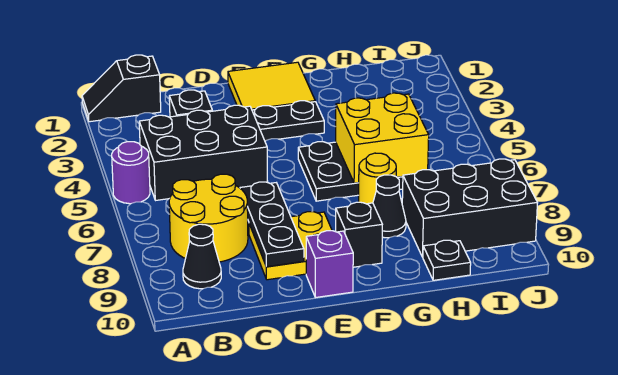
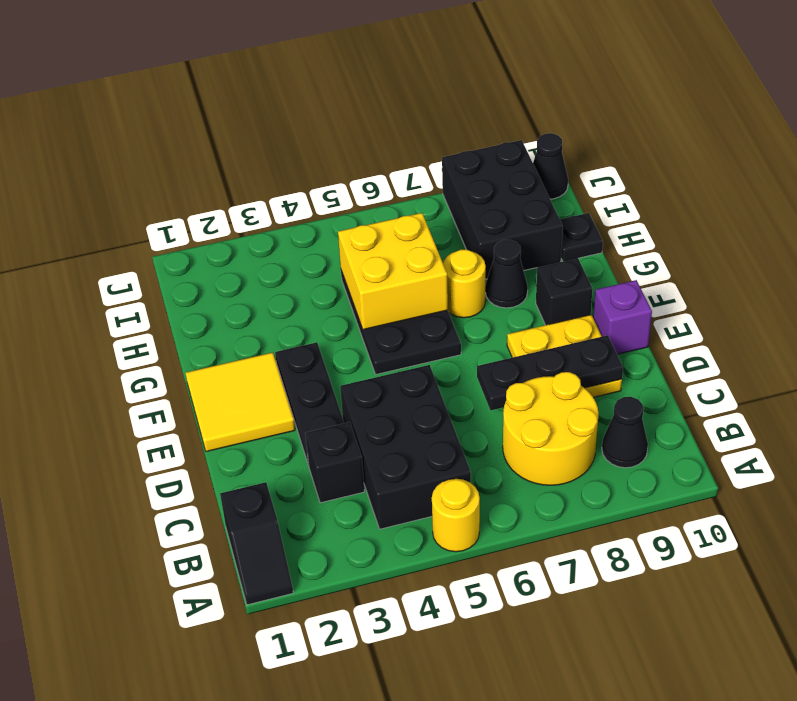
purple round brick A5 level 1 -> yellow round brick A5 level 1
none -> black cone J10 level 1

